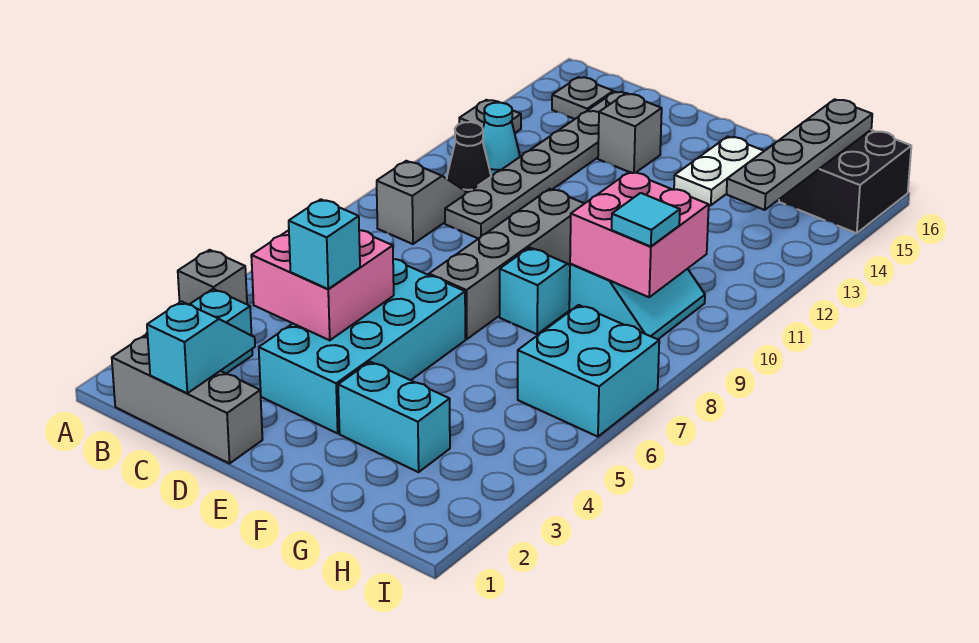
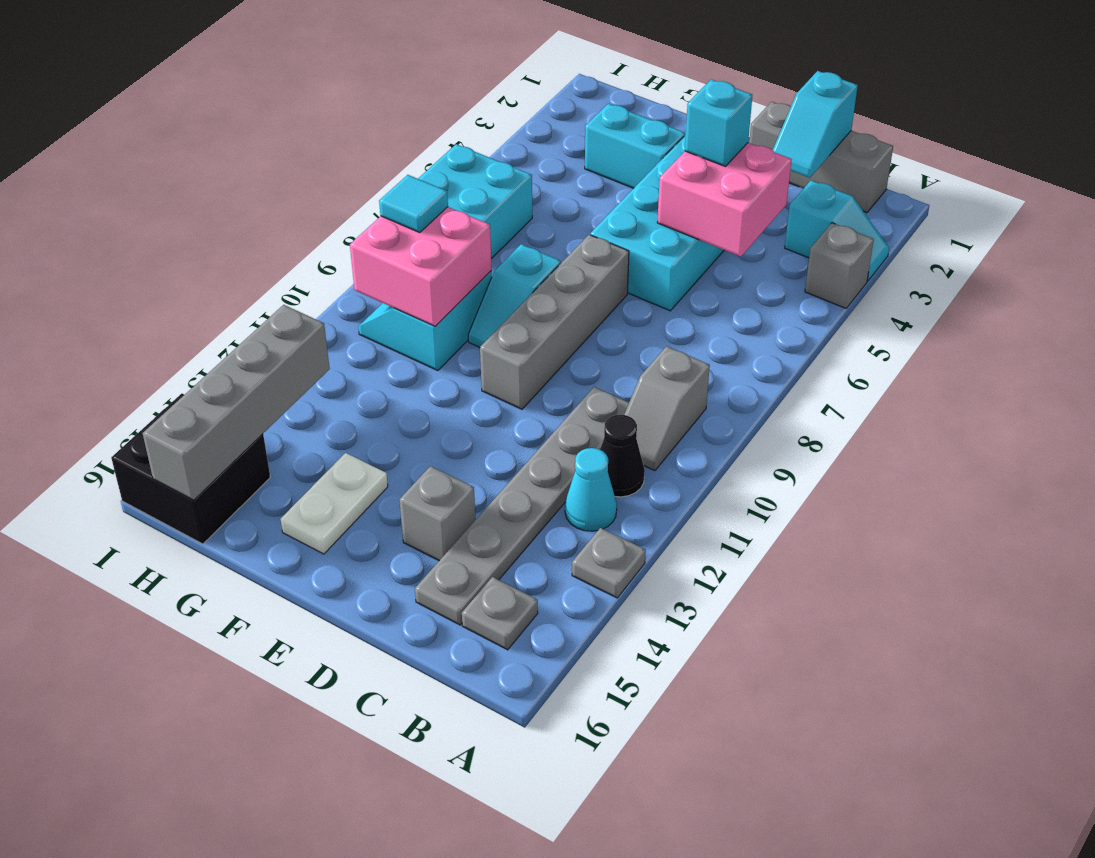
grey plate H13:H16 level 2 -> grey brick H13:H16 level 2

